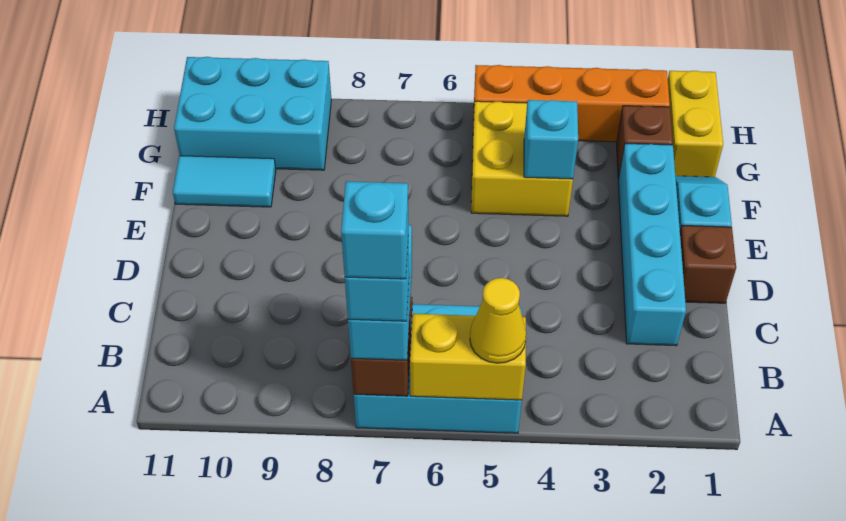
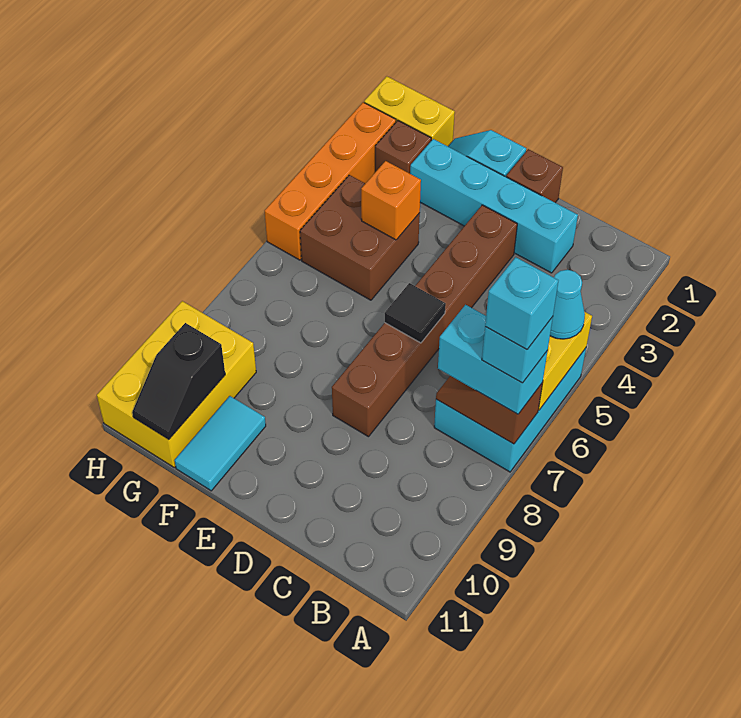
yellow cone A5 level 3 -> cyan cone A5 level 3
none -> brown brick D3:D8 level 1
none -> black tile D6 level 2
yellow brick F4:G5 level 1 -> brown brick F4:G5 level 1
cyan brick F4 level 2 -> orange brick F4 level 2
cyan brick G9:H11 level 1 -> yellow brick G9:H11 level 1
none -> black slope G10:G11 level 2 top 10

